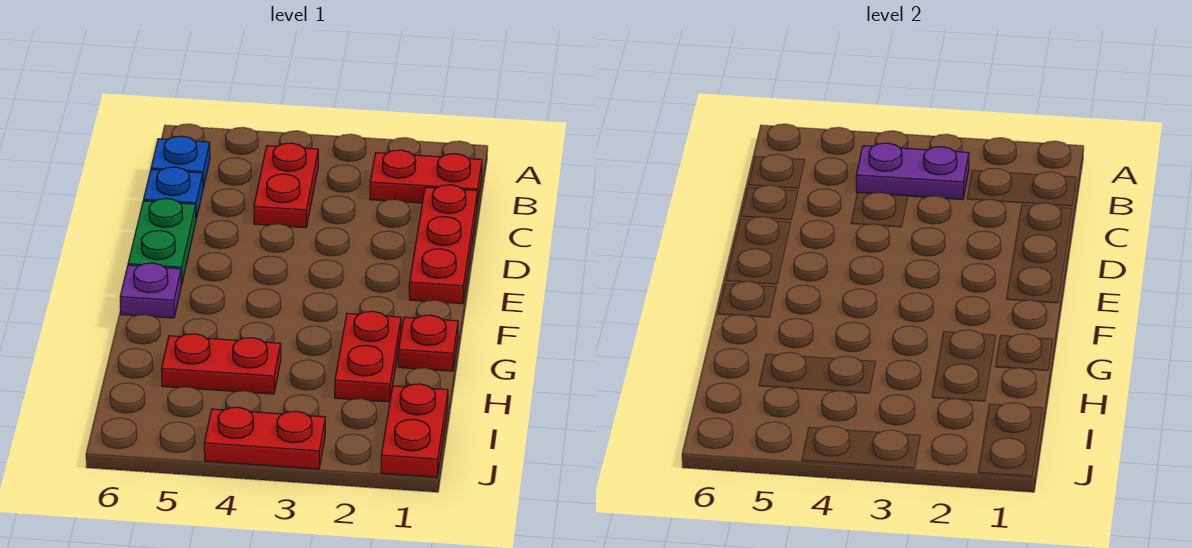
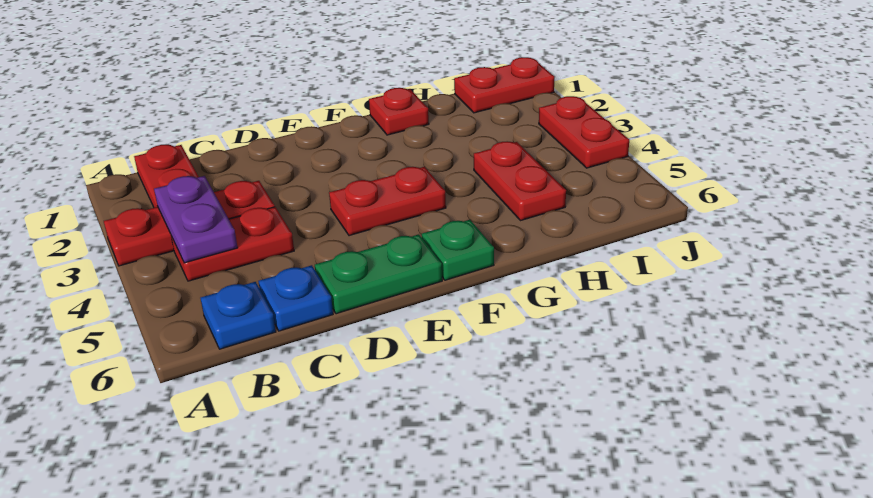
red plate C1:E1 level 1 -> red plate A3:C3 level 1
purple plate F6 level 1 -> green plate F6 level 1
red plate G2:H2 level 1 -> red plate E4:F4 level 1

